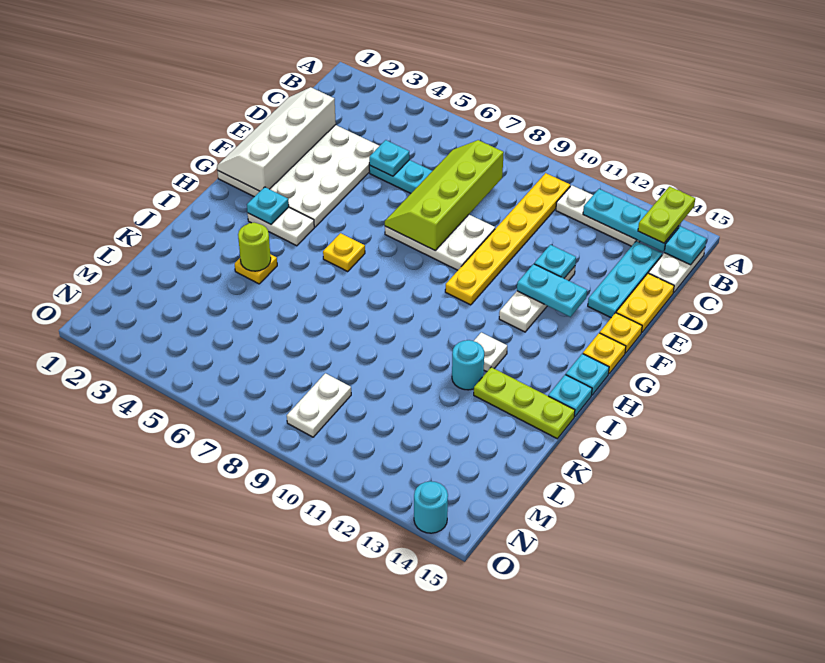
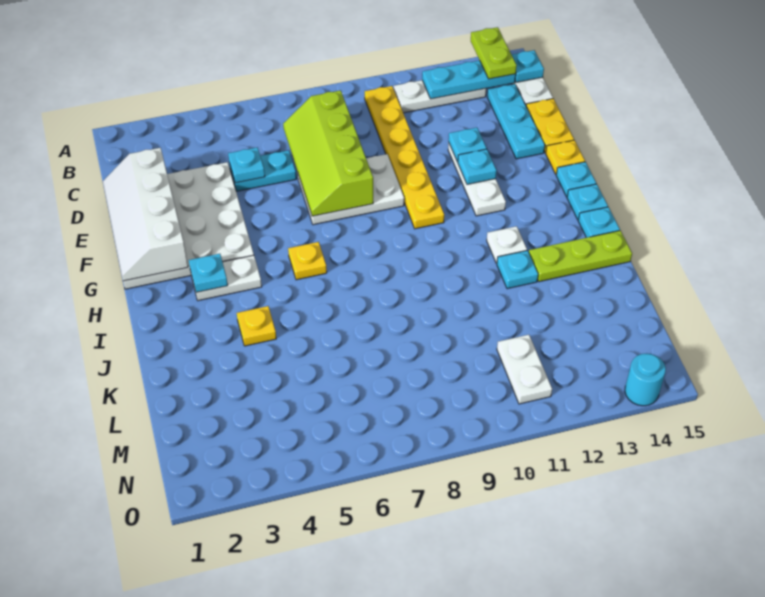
cyan plate F12:F13 level 2 -> cyan plate F12 level 2
yellow plate G15 level 1 -> cyan plate G15 level 1
lime round brick J4 level 2 -> none
cyan round brick J12 level 1 -> cyan plate J12 level 1
white plate M9:N9 level 1 -> white plate M11:N11 level 1

